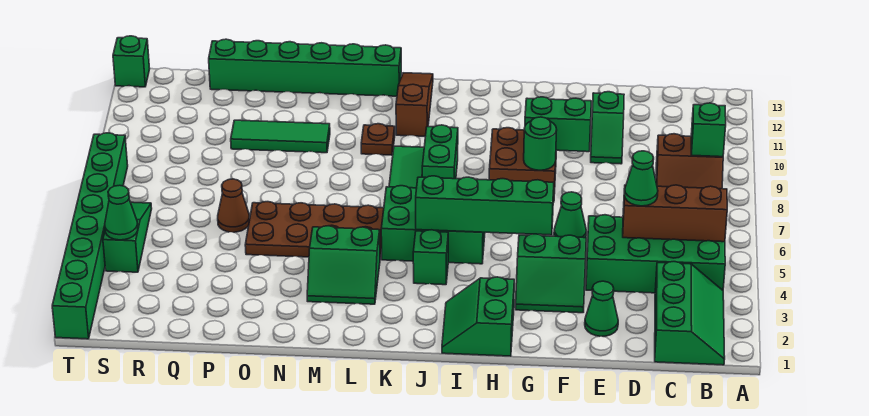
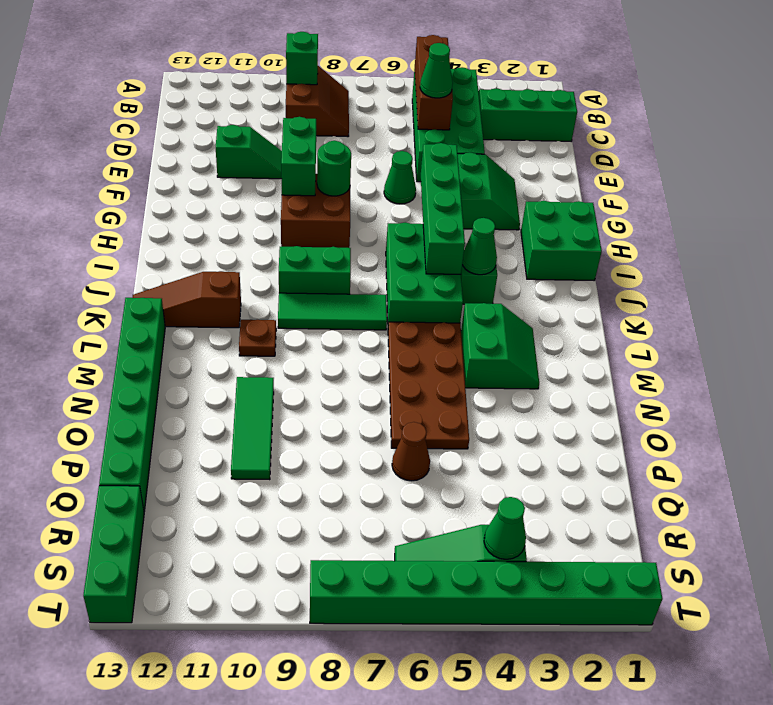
green cone E2 level 1 -> green cone J4 level 2
green slope H1:I2 level 1 top H -> green brick H1:I2 level 1
green brick T13 level 1 -> green brick R13:T13 level 1

